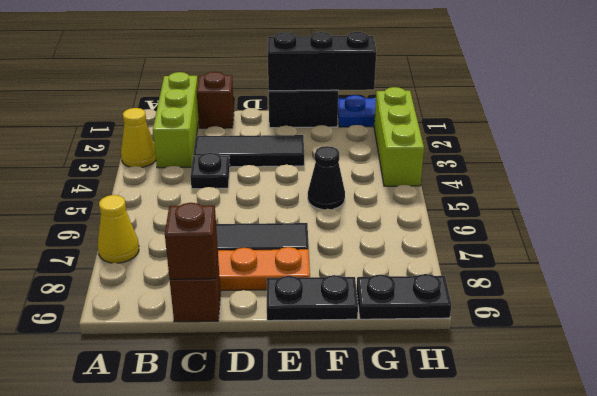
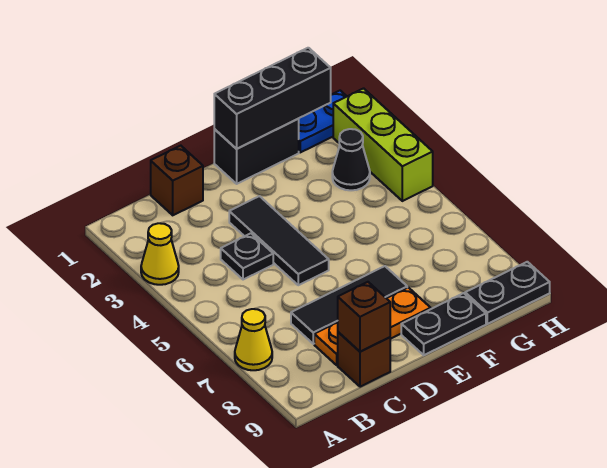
lime brick B1:B3 level 1 -> none
black tile C3:E3 level 1 -> black tile D3:D5 level 1
black cone F5 level 1 -> black cone G3 level 1

